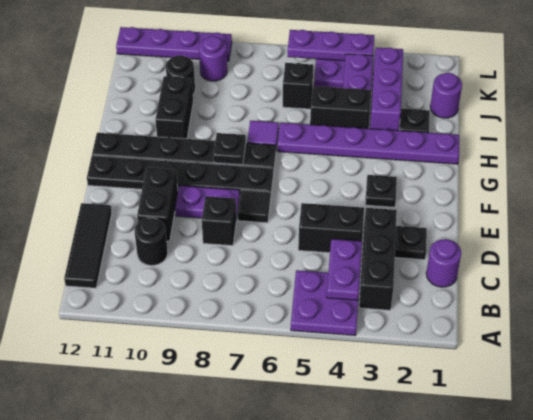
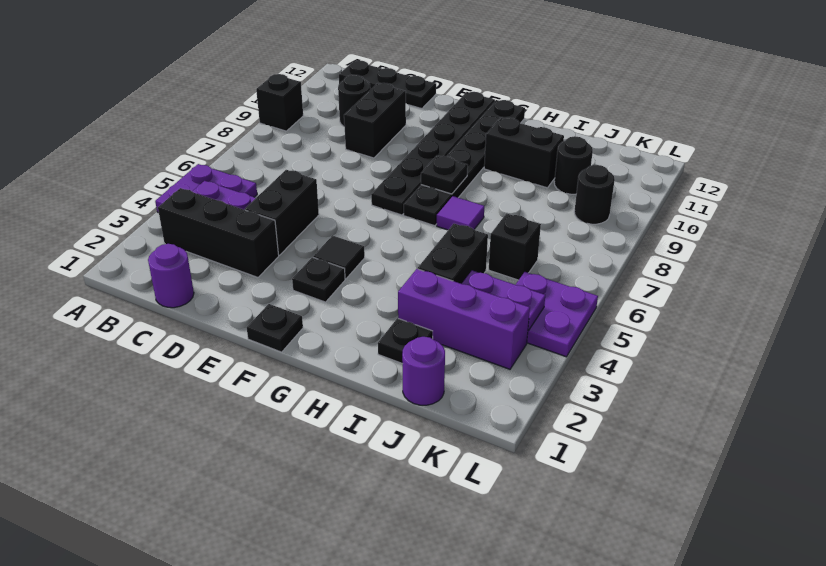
black tile B12:D12 level 1 -> black plate B12:D12 level 1
black plate D2 level 1 -> black plate F1 level 1
black brick D8 level 1 -> black brick A9 level 1
black brick D10:E10 level 1 -> black brick D9:D10 level 1
black tile E7 level 1 -> black tile F4 level 1
purple plate E8:E9 level 1 -> none
purple plate H1:H6 level 1 -> none
purple round brick K9 level 1 -> black round brick K9 level 1
purple plate L4:L6 level 2 -> none
purple plate L9:L12 level 1 -> none

